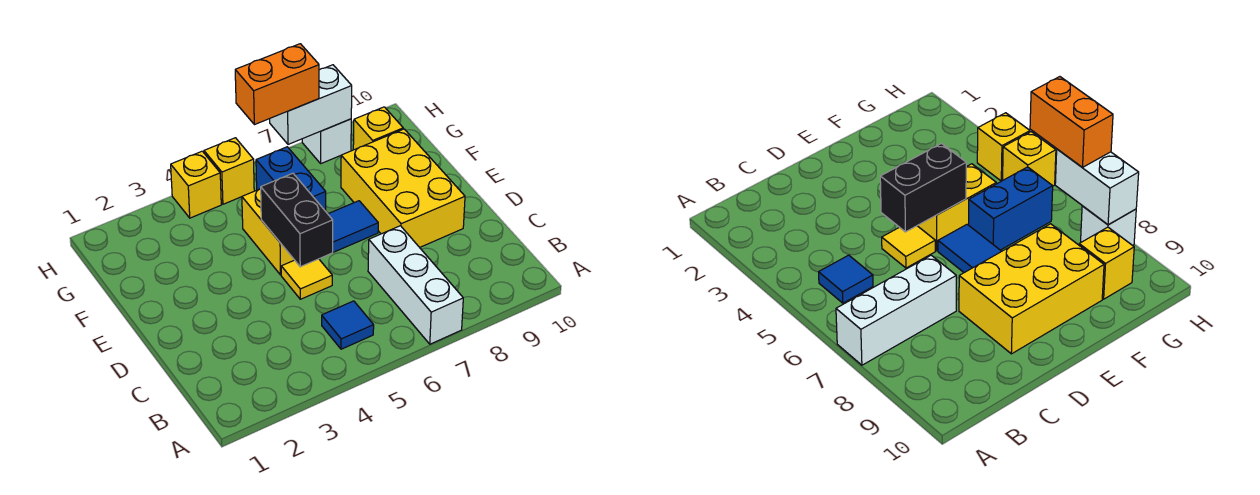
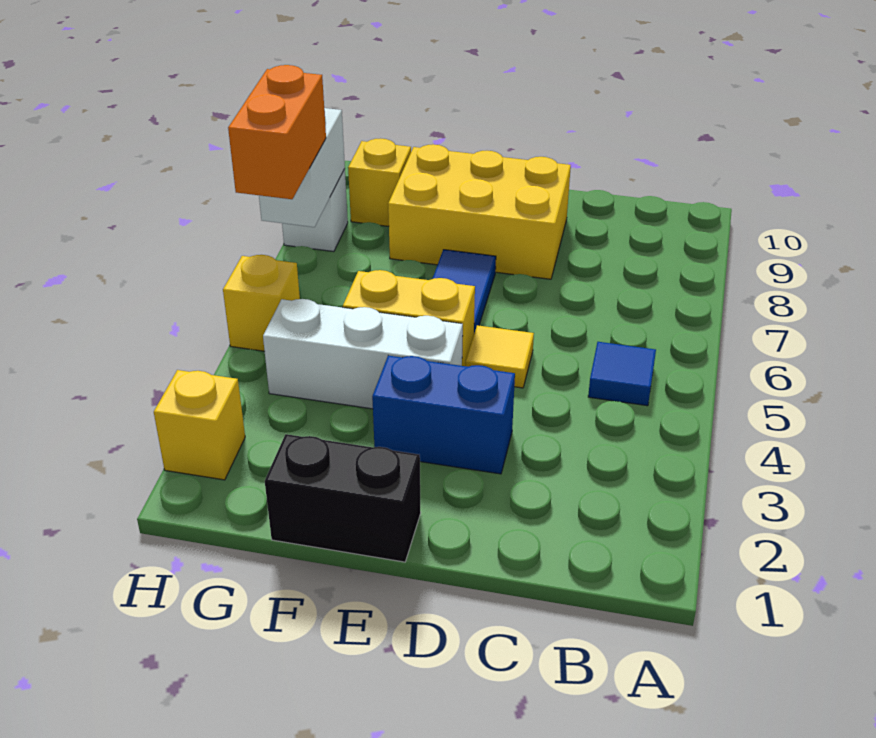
white brick A7:C7 level 1 -> white brick E4:G4 level 1
black brick D5:E5 level 2 -> black brick E1:F1 level 1
blue brick F6:G6 level 1 -> blue brick D3:E3 level 1
yellow brick H4 level 1 -> yellow brick H2 level 1

